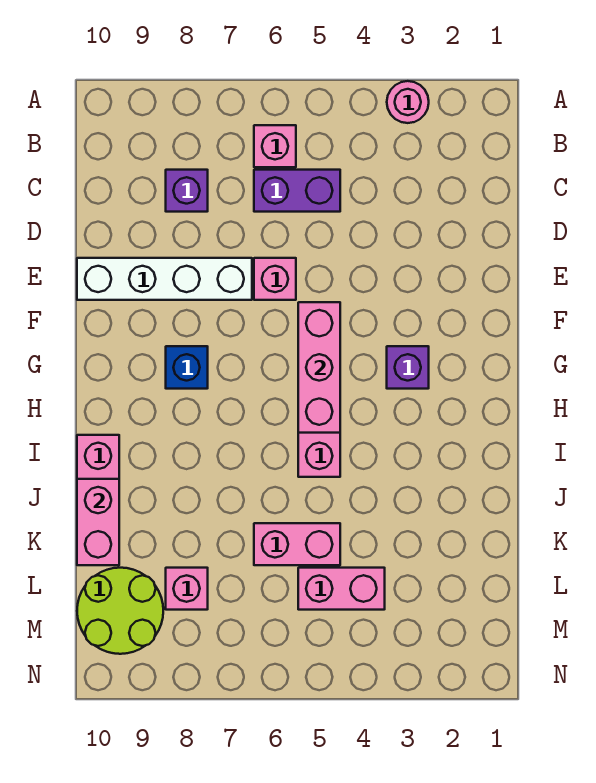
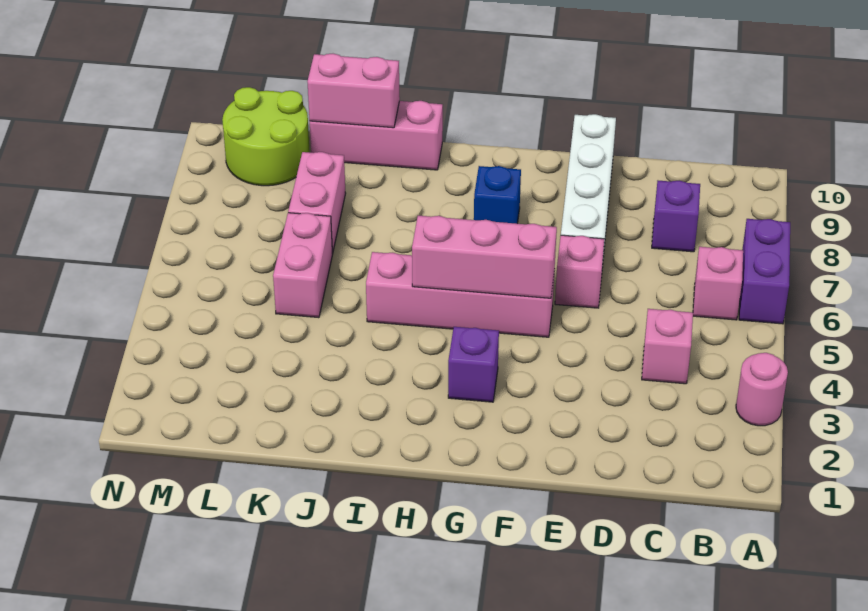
purple brick C5:C6 level 1 -> purple brick A6:A7 level 1
pink brick L4:L5 level 1 -> pink brick K7:K8 level 1
pink brick L8 level 1 -> pink brick C4 level 1

